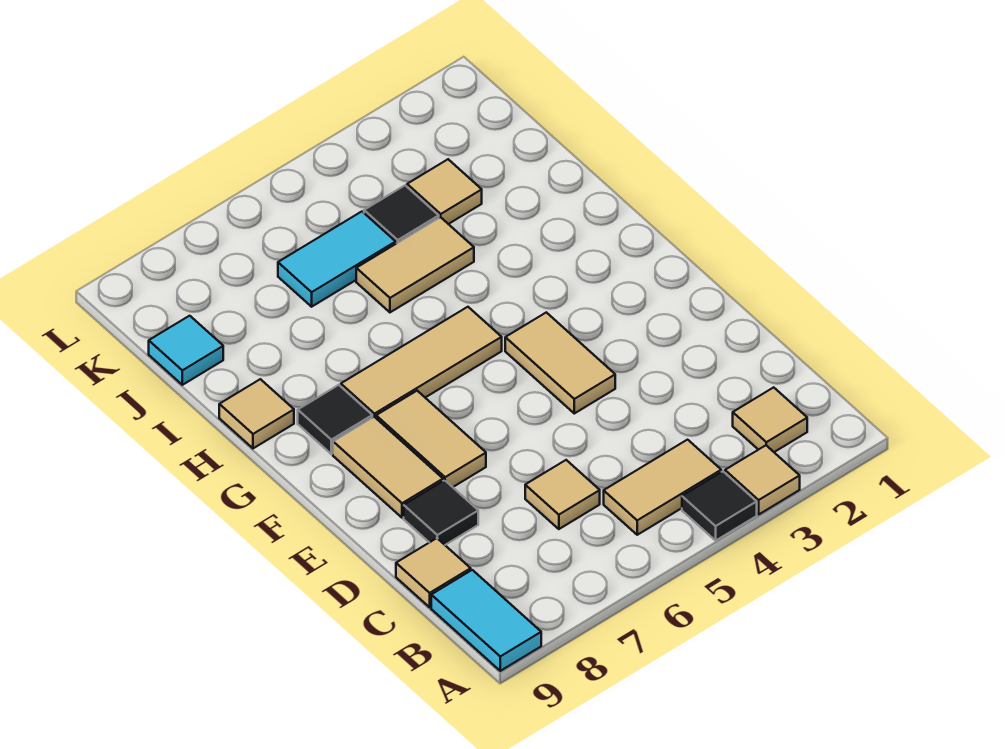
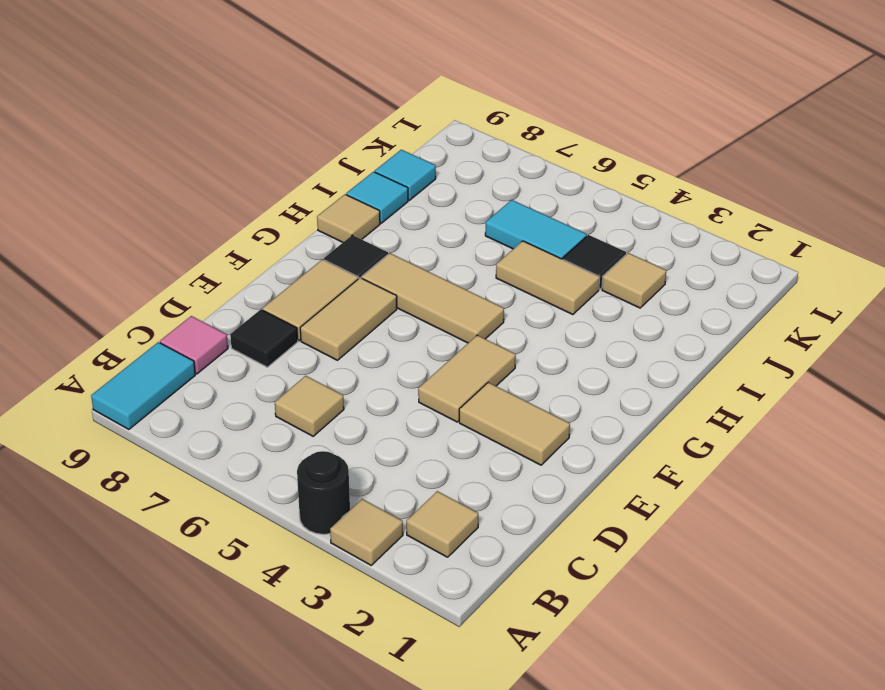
black tile A4 level 1 -> black round brick A4 level 1
tan tile B4:B5 level 1 -> tan tile E2:E3 level 1
tan tile C9 level 1 -> pink tile C9 level 1
none -> cyan tile I9 level 1

